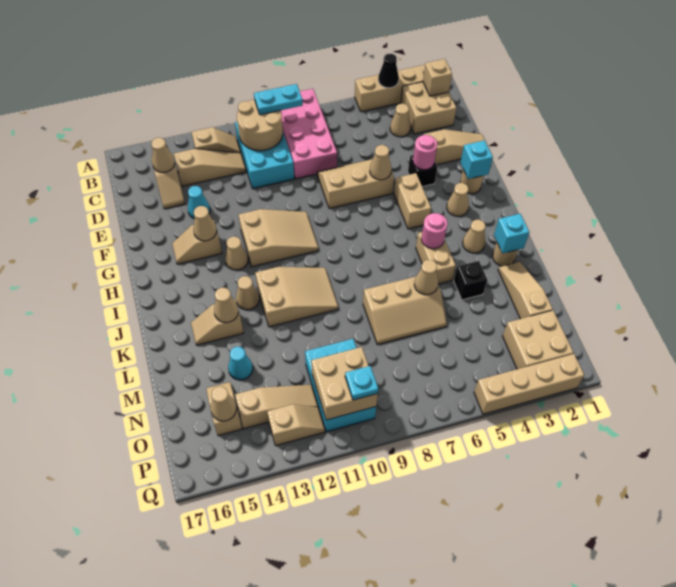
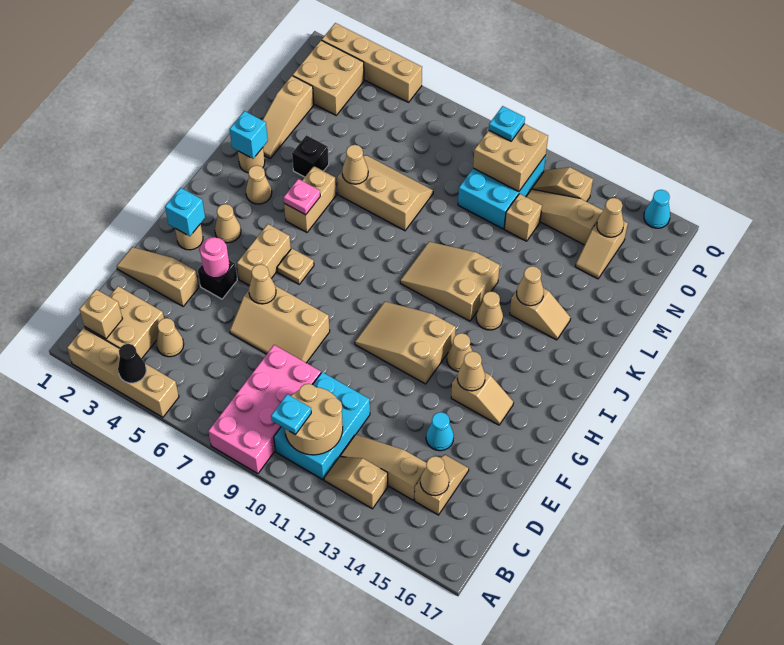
cyan plate B9:B10 level 3 -> cyan plate B10 level 3
none -> tan plate H6 level 1
pink round brick J5 level 2 -> pink plate J5 level 2
cyan cone M14 level 1 -> cyan cone Q16 level 1
none -> tan brick N12 level 1

